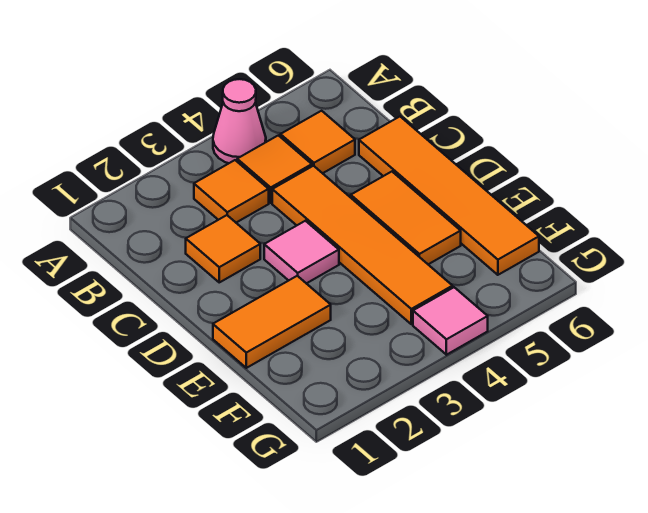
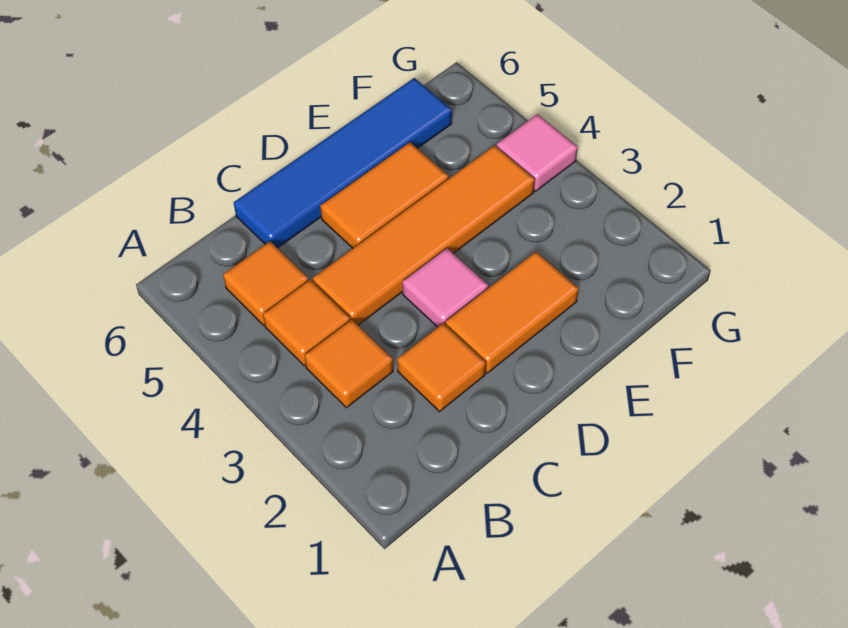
pink cone A4 level 1 -> none
orange tile C6:F6 level 1 -> blue tile C6:F6 level 1
orange tile E1:E2 level 1 -> orange tile D2:E2 level 1

